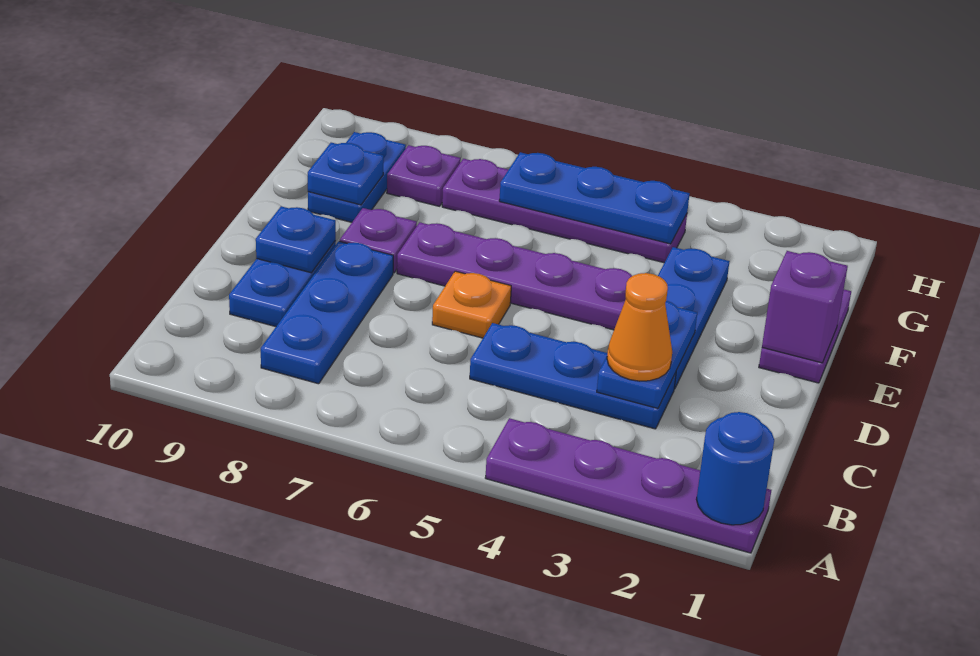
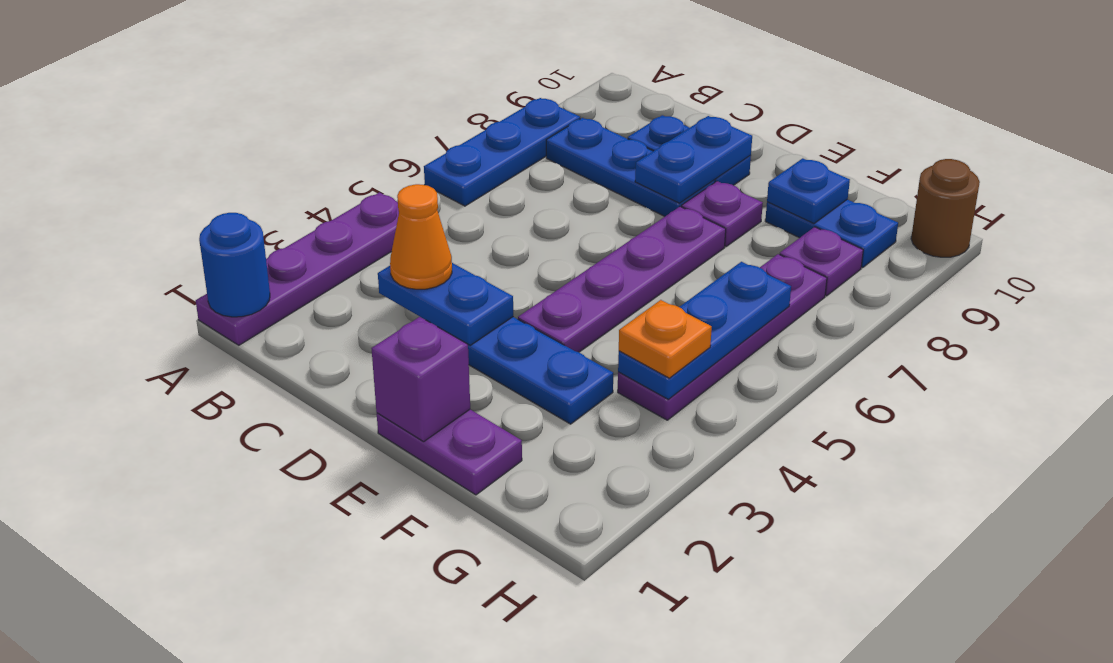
blue plate C3:C5 level 1 -> blue plate A6:A8 level 1
orange plate D6 level 1 -> orange plate G4 level 3
blue plate D9 level 2 -> blue plate D8:D9 level 2
none -> brown round brick H10 level 1

